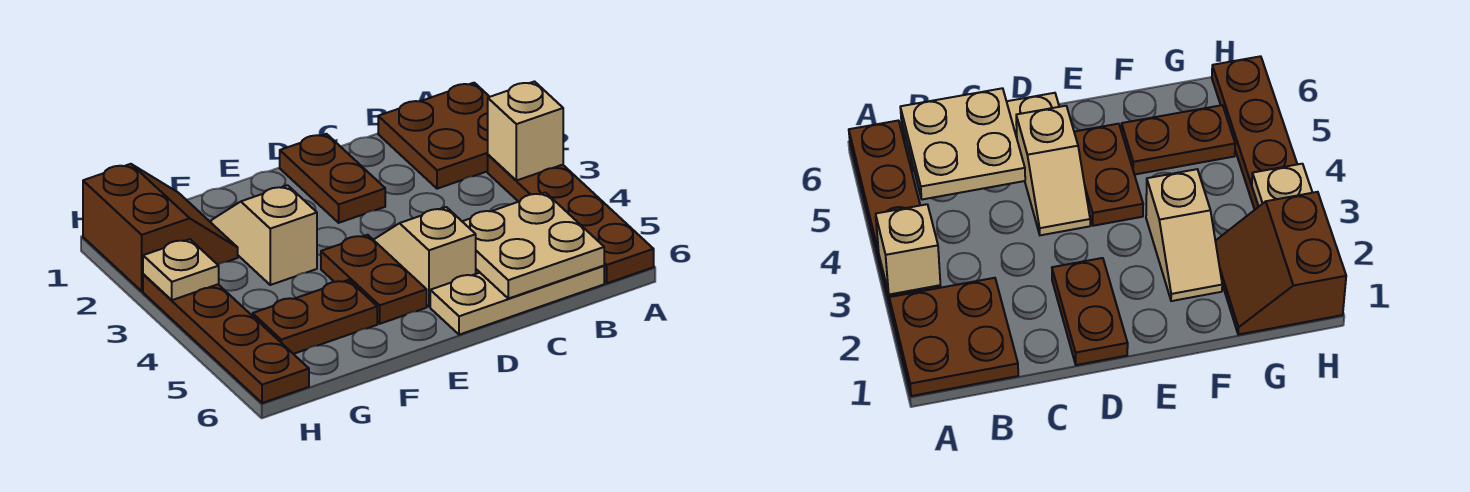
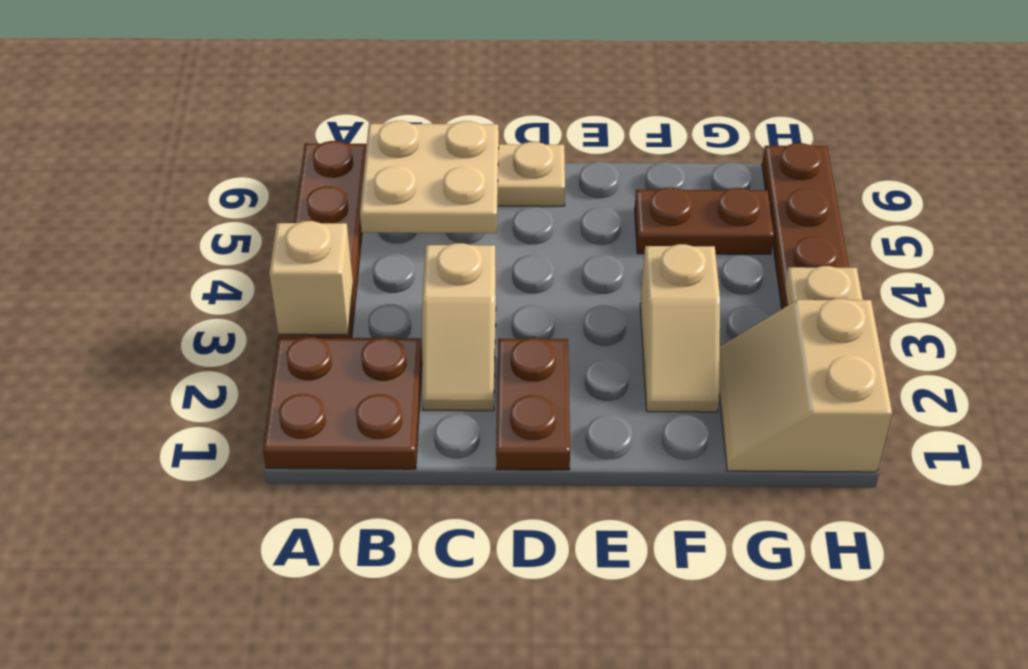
tan slope D4:D5 level 1 top 5 -> tan slope C2:C3 level 1 top 3
brown plate E4:E5 level 1 -> none
brown slope G1:H2 level 1 top H -> tan slope G1:H2 level 1 top H

